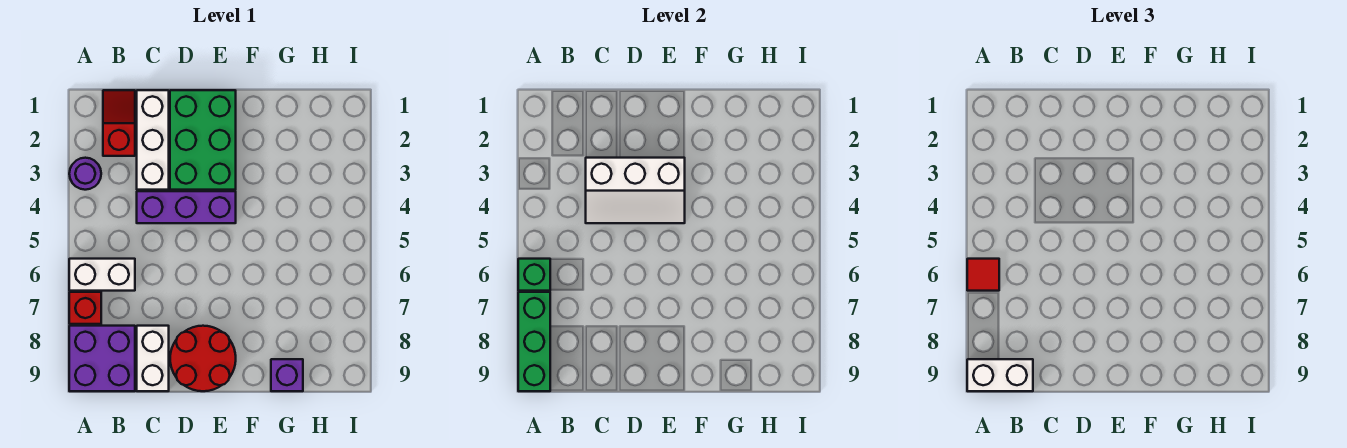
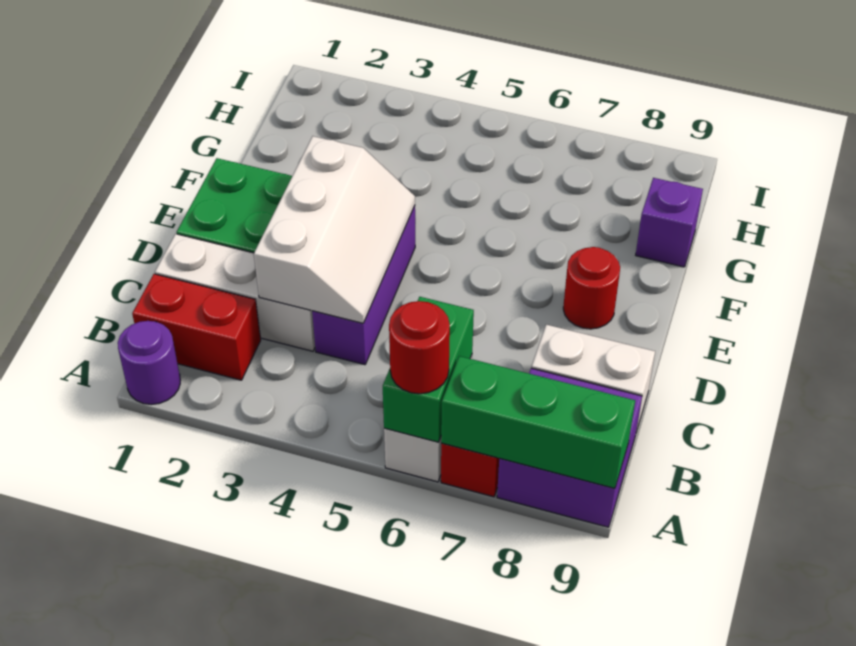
purple round brick A3 level 1 -> purple round brick A1 level 1
green brick A6 level 2 -> green brick A6:B6 level 2
red tile A6 level 3 -> red round brick A6 level 3
white brick A9:B9 level 3 -> none
red slope B1:B2 level 1 top 2 -> red brick B1:B2 level 1
red round brick D8:E9 level 1 -> red round brick E8 level 1

